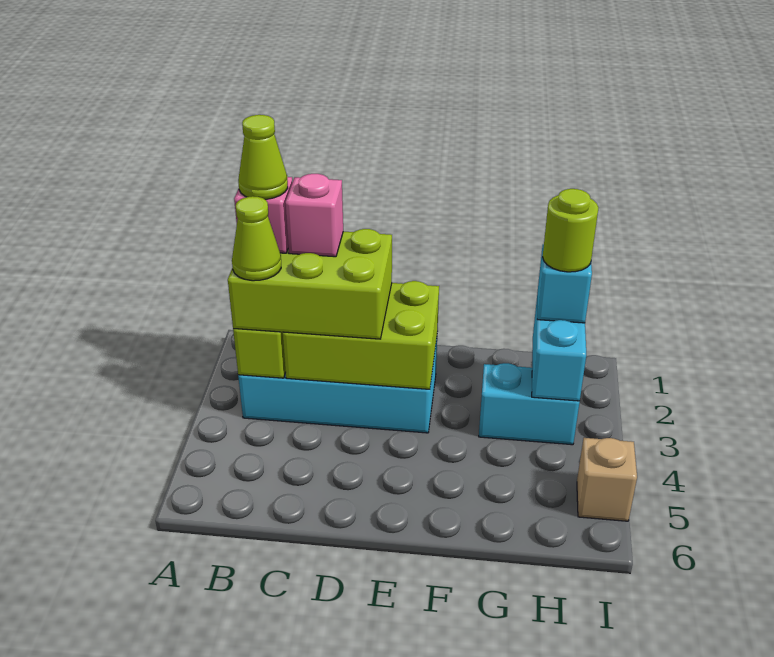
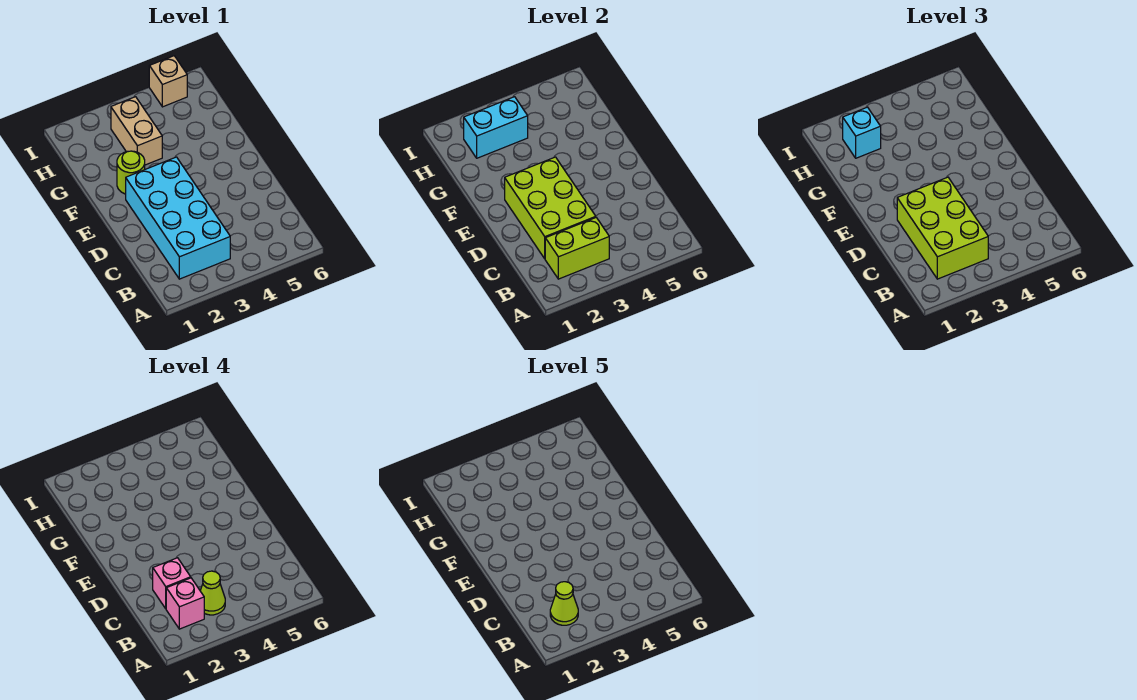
cyan brick G3:H3 level 1 -> tan brick G3:H3 level 1
lime round brick H2 level 4 -> lime round brick F2 level 1

